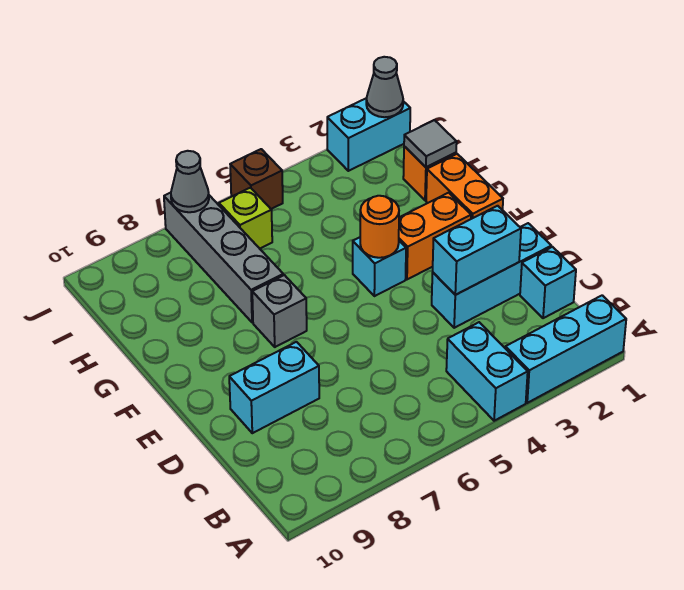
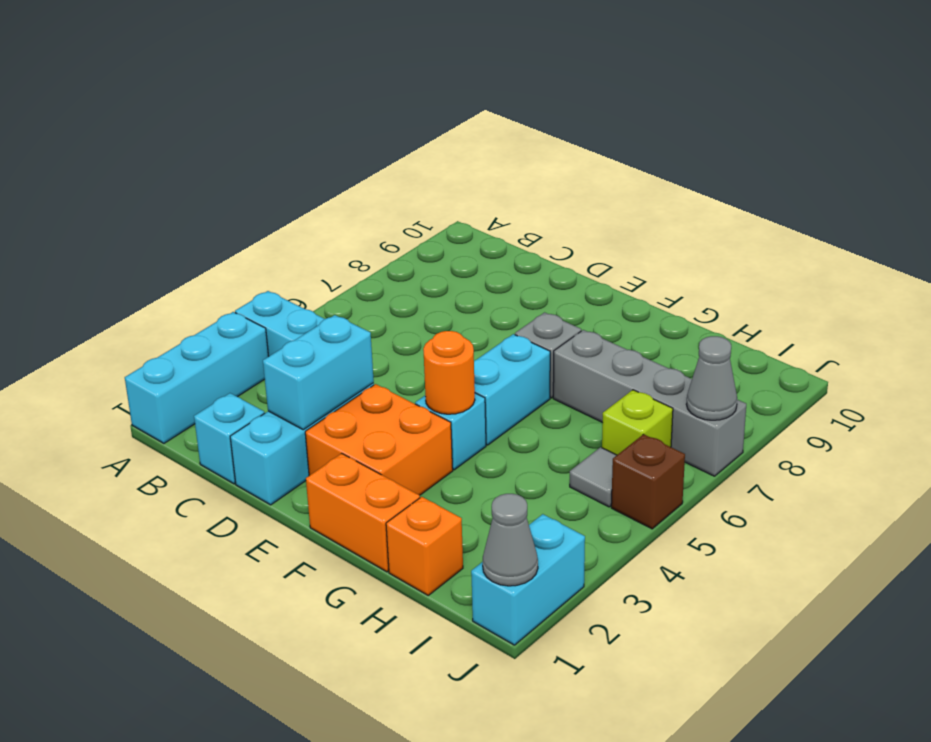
cyan brick D8:D9 level 1 -> cyan brick F5:F6 level 1
orange brick F2:F3 level 1 -> orange brick E2:F3 level 1
grey tile H1 level 2 -> grey tile I5 level 1

